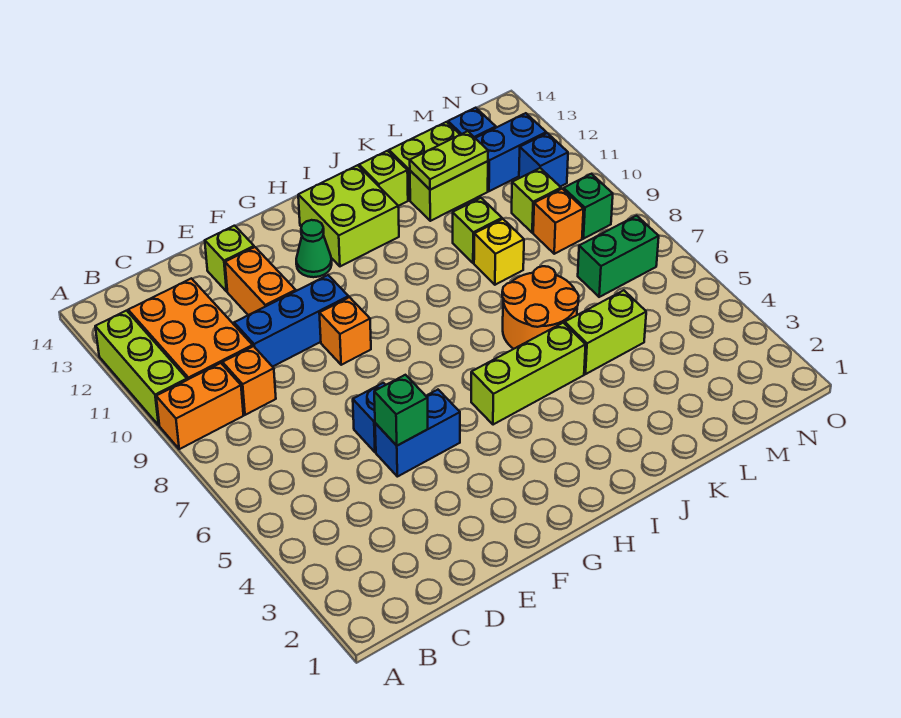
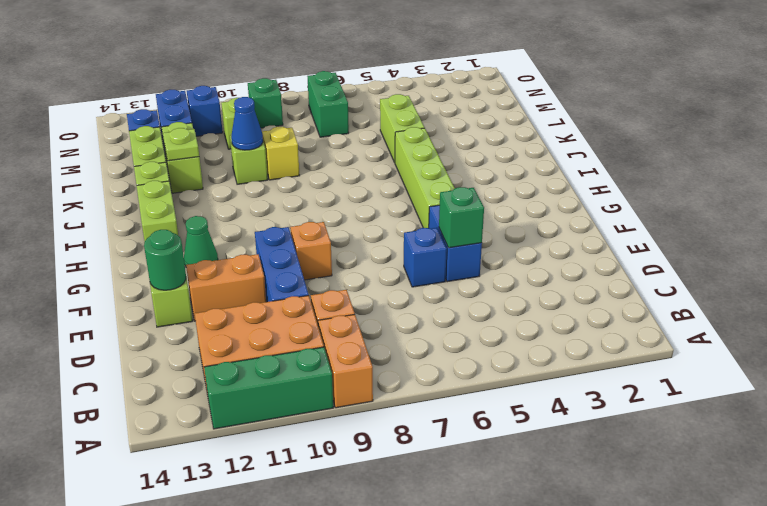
lime brick A10:A12 level 1 -> green brick A10:A12 level 1
none -> green round brick E13 level 2
lime brick H5:J5 level 1 -> lime brick G5:J5 level 1
lime brick H12:I13 level 1 -> lime brick H13:I13 level 1
orange round brick J6:K7 level 1 -> none
none -> blue cone K10 level 2
lime plate K12:L12 level 2 -> lime plate K12 level 2
orange brick M9 level 1 -> none

